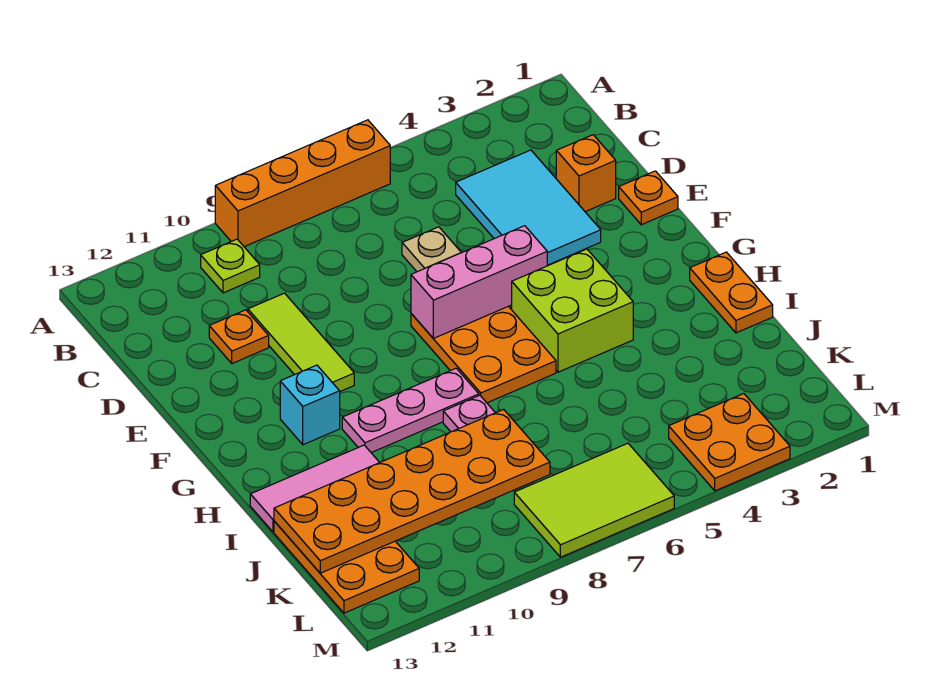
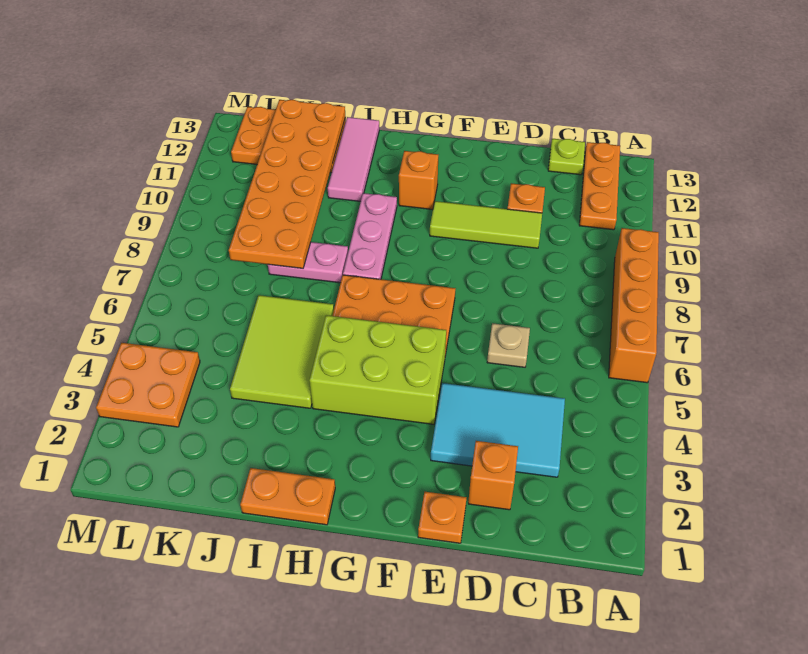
lime plate B10 level 1 -> lime plate C13 level 1
none -> orange plate B11:B13 level 1
pink brick F5:F7 level 2 -> none
lime brick G4:H5 level 1 -> lime brick F4:H5 level 1
cyan brick G11 level 1 -> orange brick G11 level 1
lime tile L6:M8 level 1 -> lime tile I4:J6 level 1

